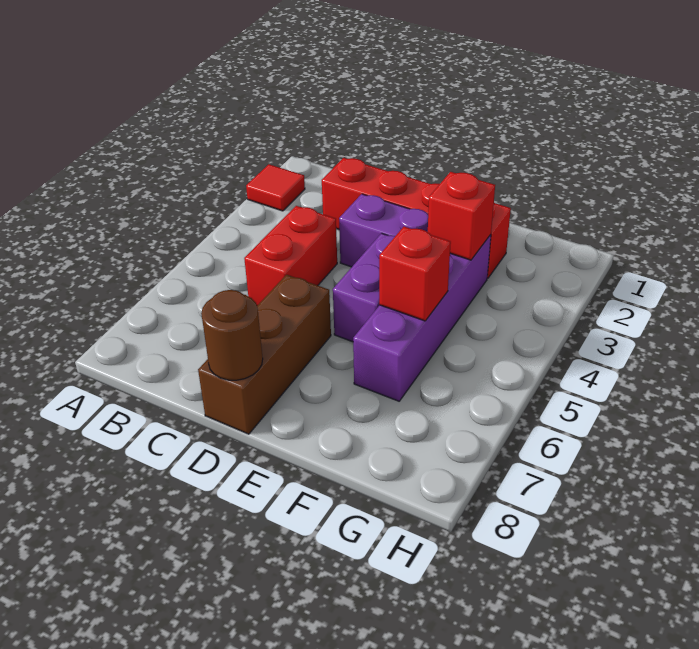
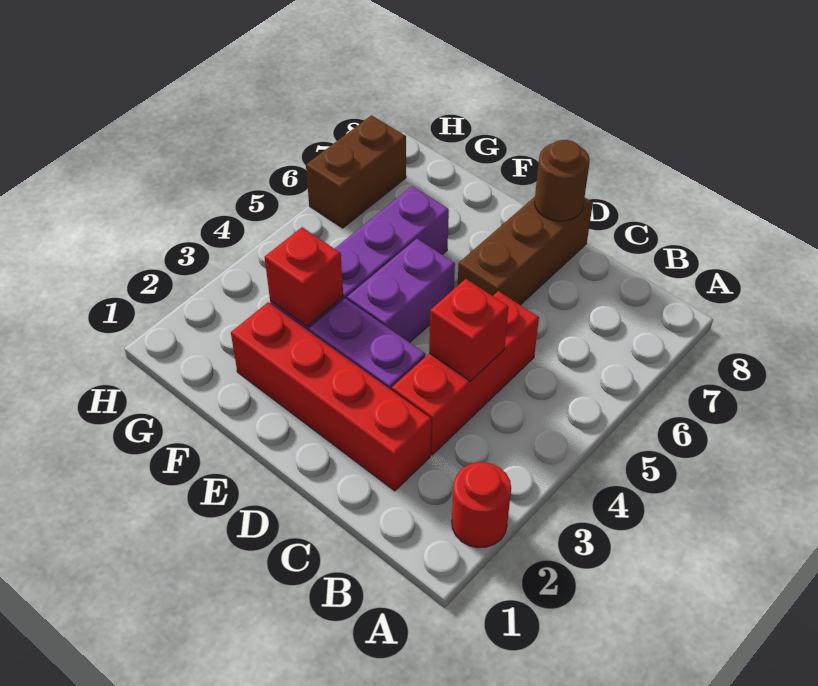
red tile A2 level 1 -> red round brick A2 level 1
red brick C4:C5 level 1 -> red brick C3:C5 level 1
red brick F5 level 2 -> red brick C4 level 2
none -> brown brick H6:H7 level 1

